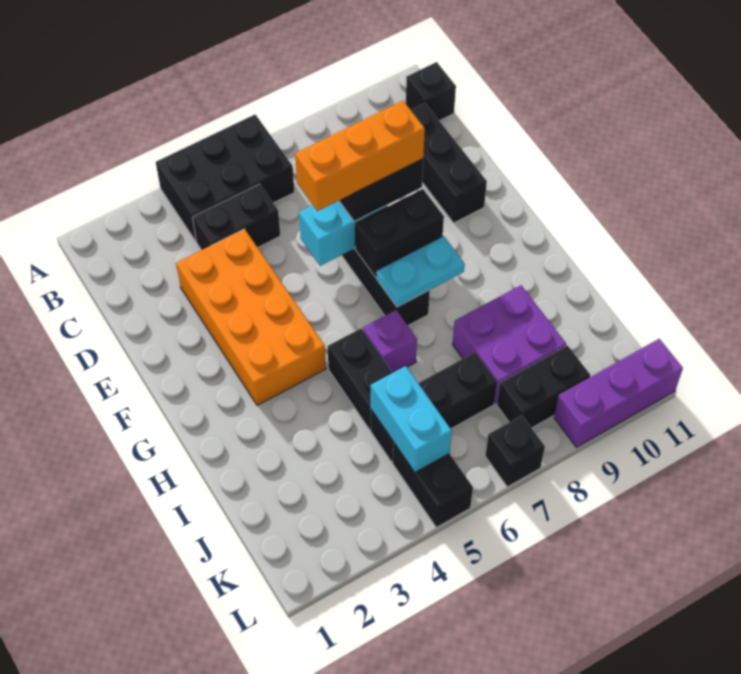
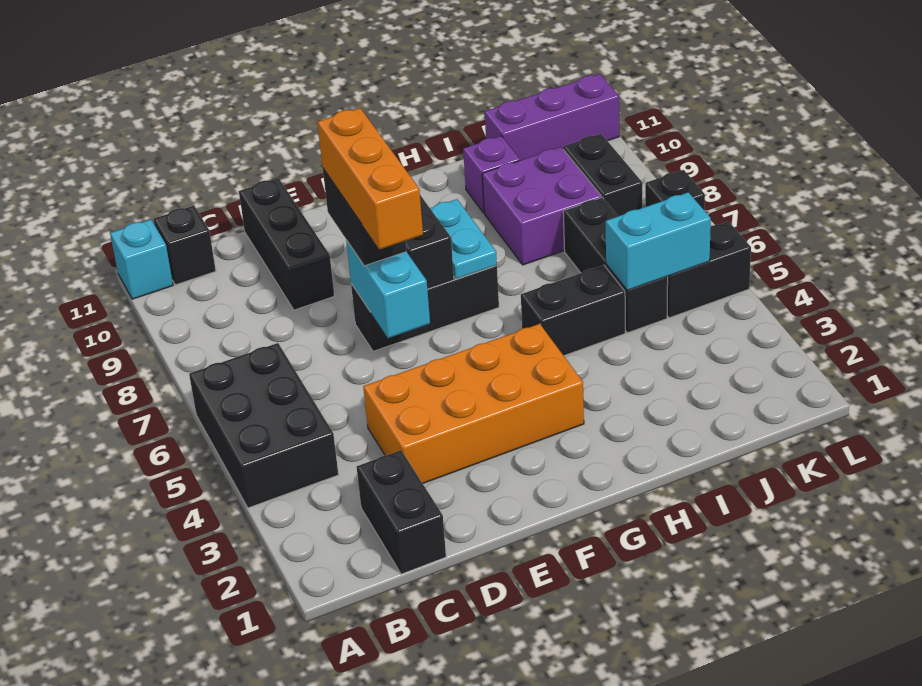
none -> cyan brick A11 level 1
black brick C4:C5 level 1 -> black brick C1:C2 level 1
black brick C10:E10 level 1 -> black brick D9:D11 level 1
purple brick H6 level 1 -> purple brick I10 level 1
purple brick L9:L11 level 1 -> purple brick J11:L11 level 1

